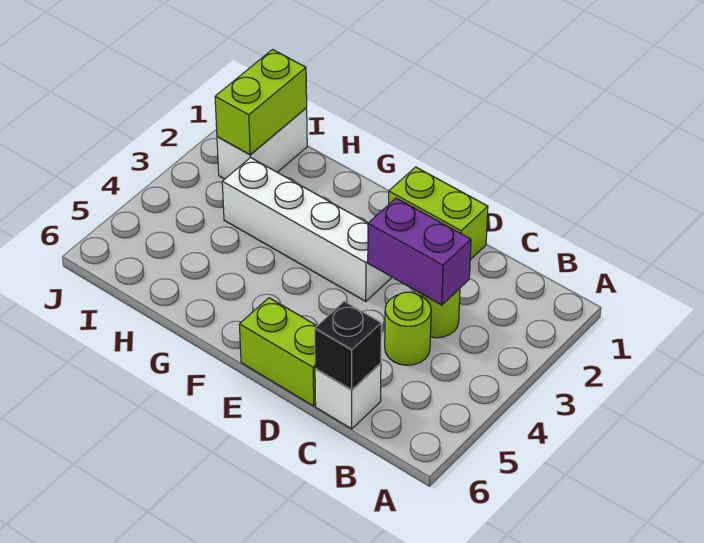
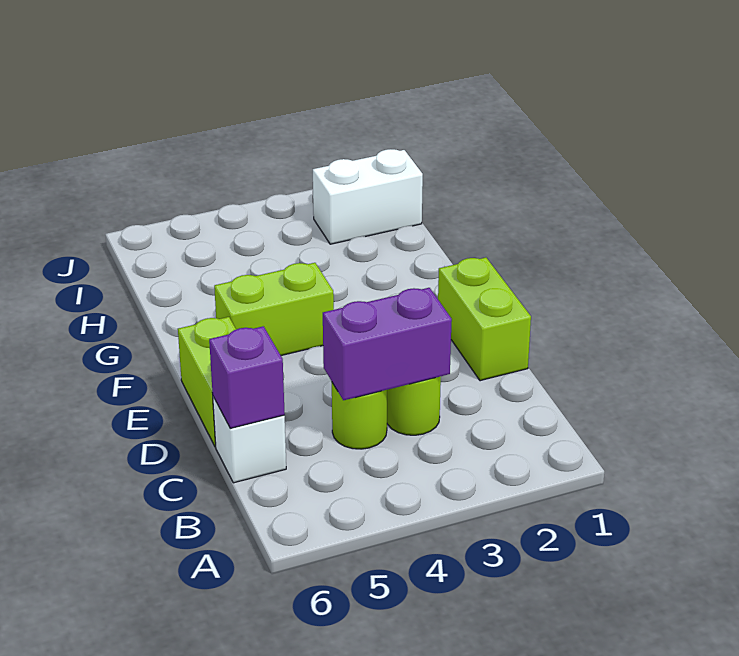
purple brick C3:D3 level 2 -> purple brick C3:C4 level 2
black brick C6 level 2 -> purple brick C6 level 2
white brick E3:H3 level 1 -> none
lime brick I1:I2 level 2 -> lime brick F4:F5 level 1

